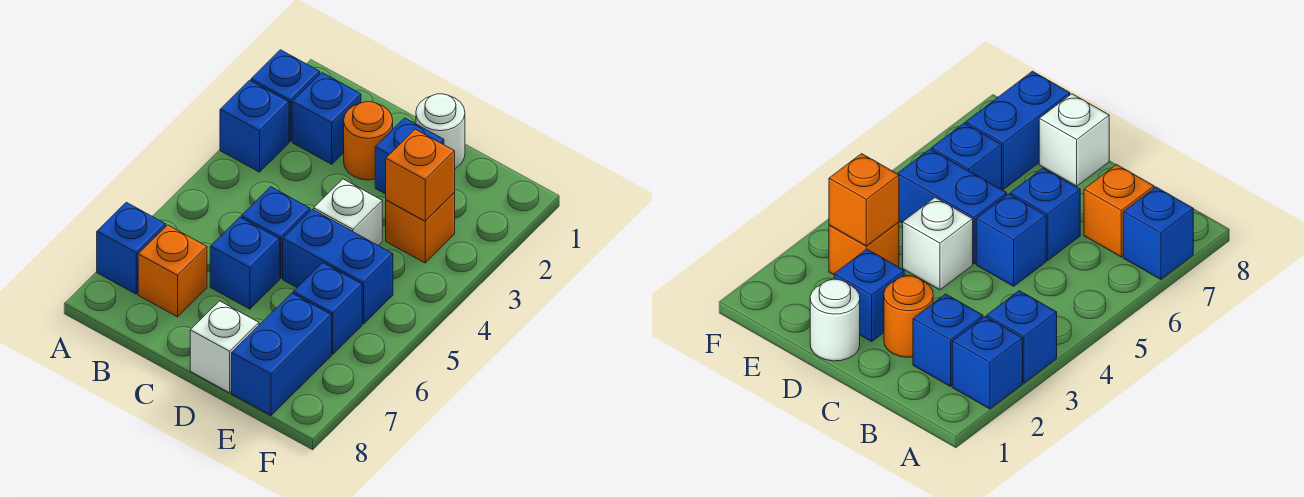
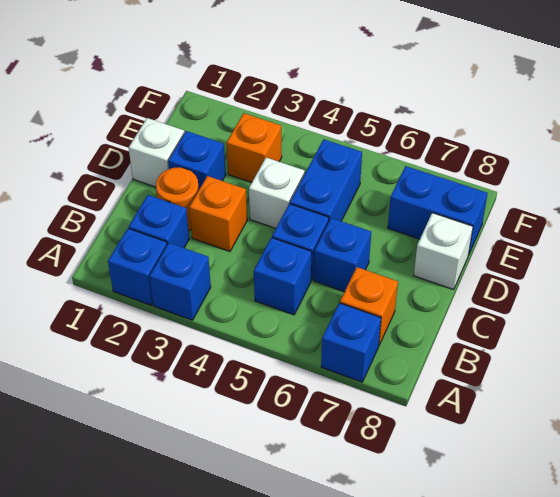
white round brick D1 level 1 -> white brick D1 level 1
orange brick E3 level 2 -> orange brick C3 level 1
blue brick E6 level 1 -> blue brick B5 level 1

